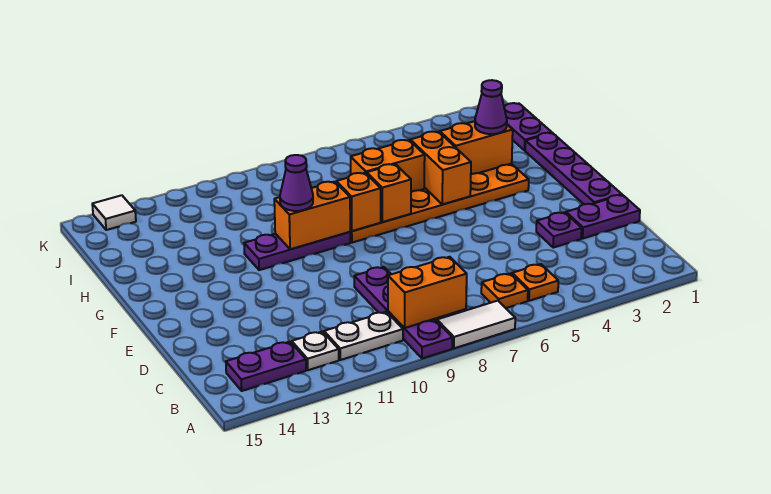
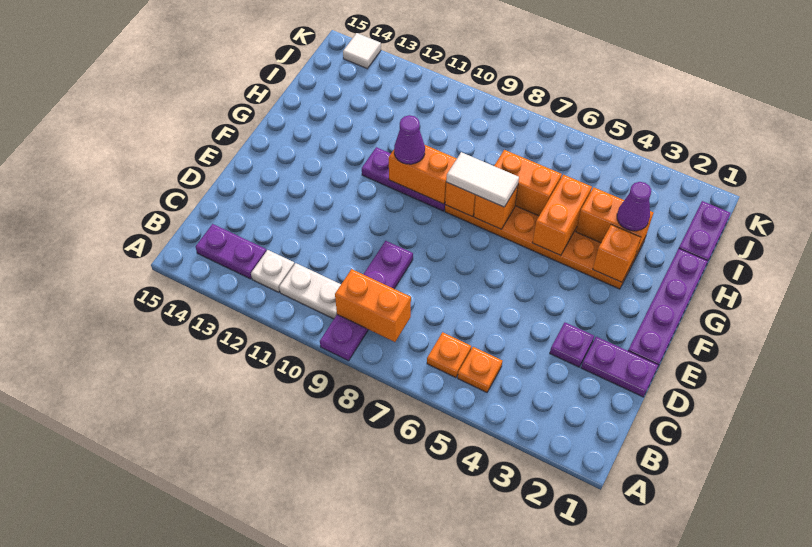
white tile A7:A8 level 1 -> white tile G7:G8 level 3
none -> orange brick G3 level 2

